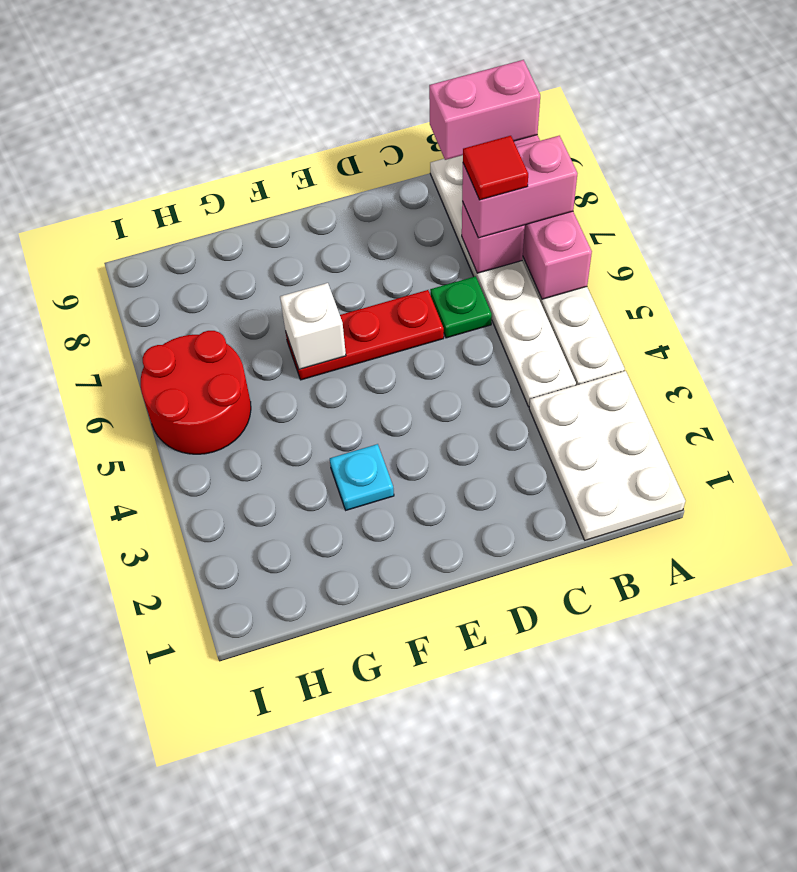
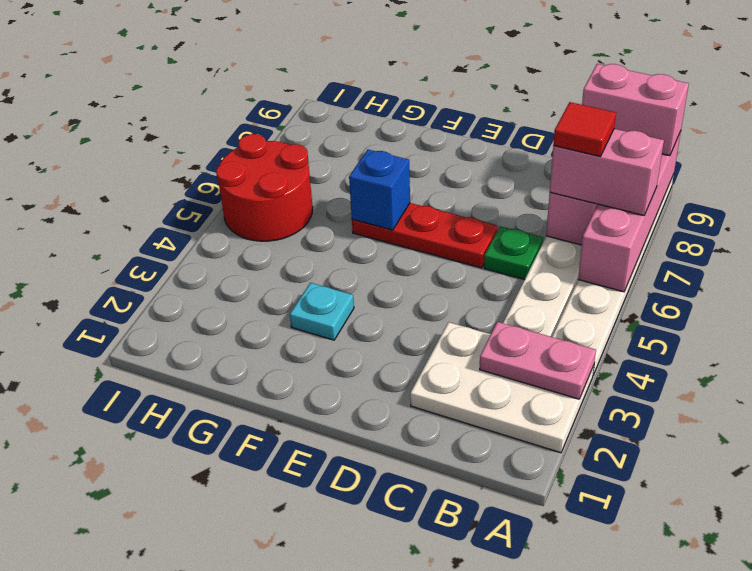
white plate A1:B3 level 1 -> white plate A2:C3 level 1
none -> pink plate A3:B3 level 2
white brick F6 level 2 -> blue brick F6 level 2

